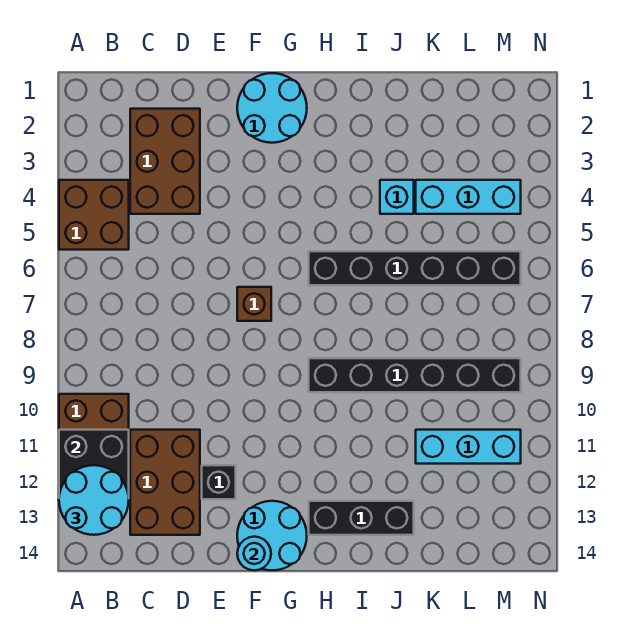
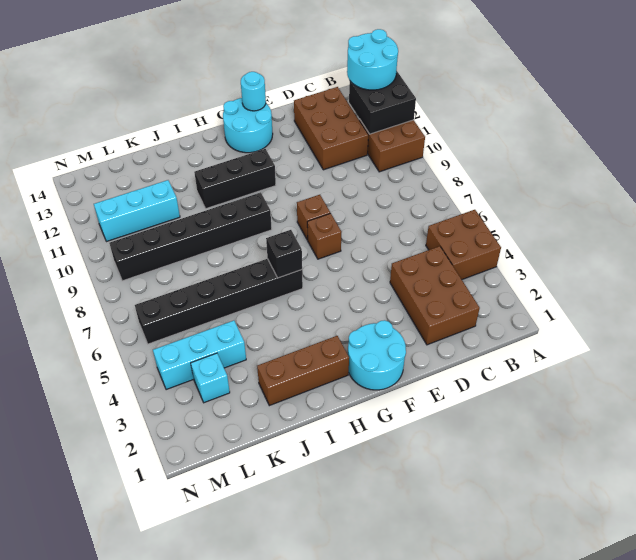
black brick E12 level 1 -> black brick H6 level 2
none -> brown brick F8 level 1
none -> brown brick H2:J2 level 1
black brick H13:J13 level 1 -> black brick G11:I11 level 1
cyan brick J4 level 1 -> cyan brick L3 level 1

